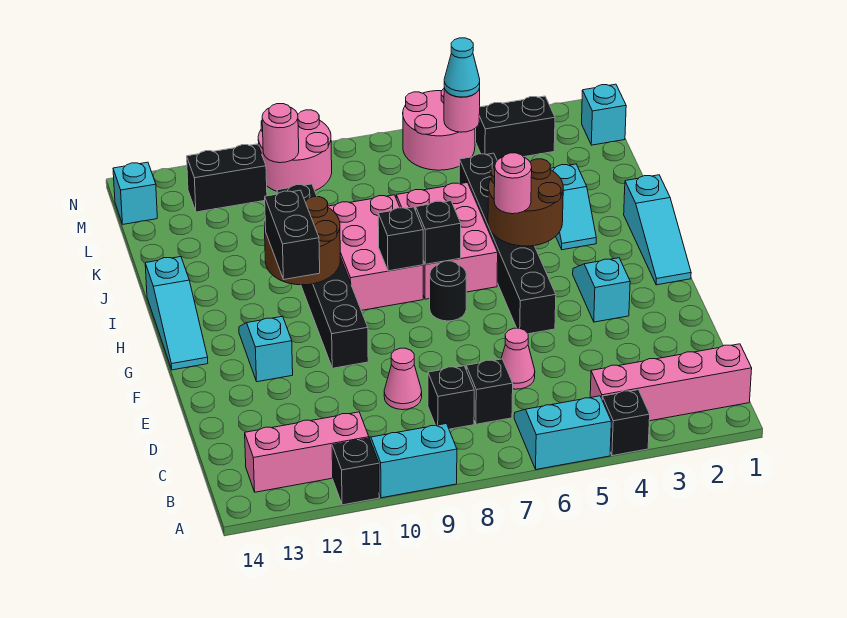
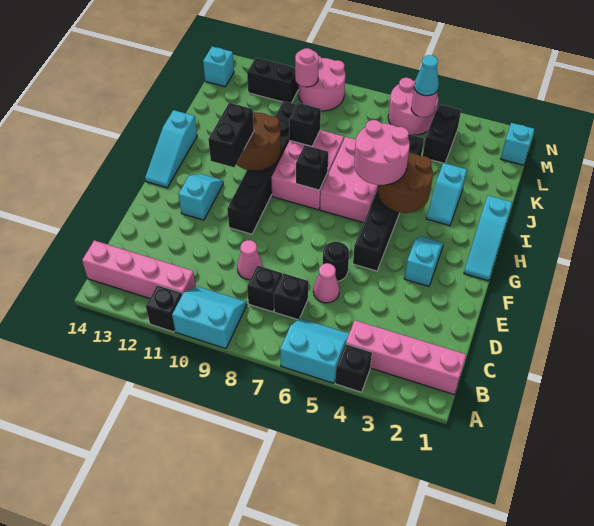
pink brick B11:B13 level 1 -> pink brick B11:B14 level 1
black round brick G7 level 1 -> black round brick E6 level 1
pink round brick H5 level 3 -> pink round brick H5:I6 level 3
black brick H7 level 2 -> black brick J9 level 2
black brick M3:M4 level 1 -> black brick L4:M4 level 1

